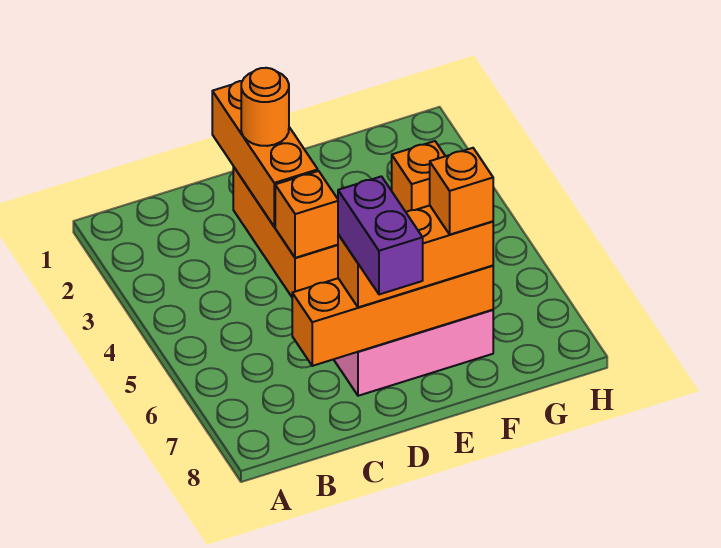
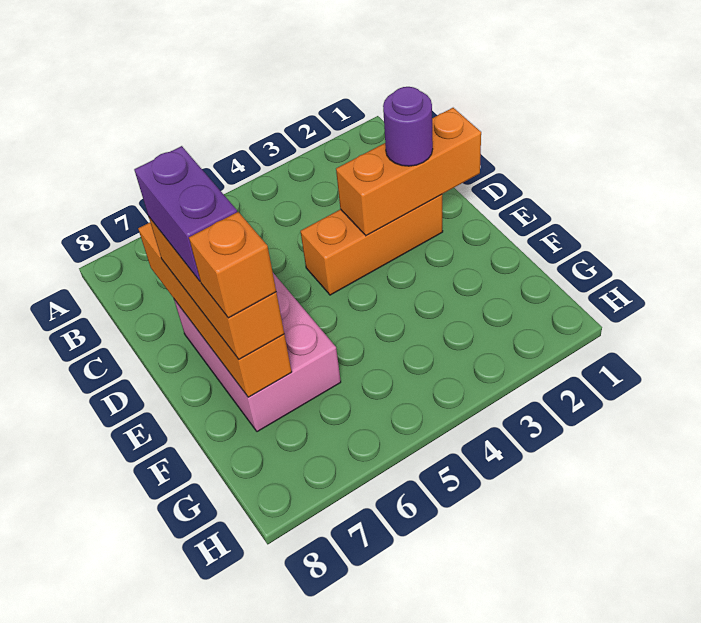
orange round brick D2 level 3 -> purple round brick D2 level 3
orange brick D4 level 2 -> none
purple brick D7:D8 level 4 -> purple brick D7:E7 level 4
orange brick G3 level 1 -> none

